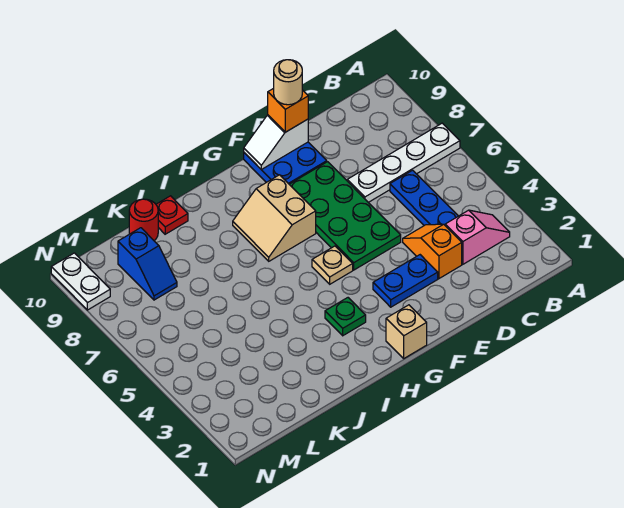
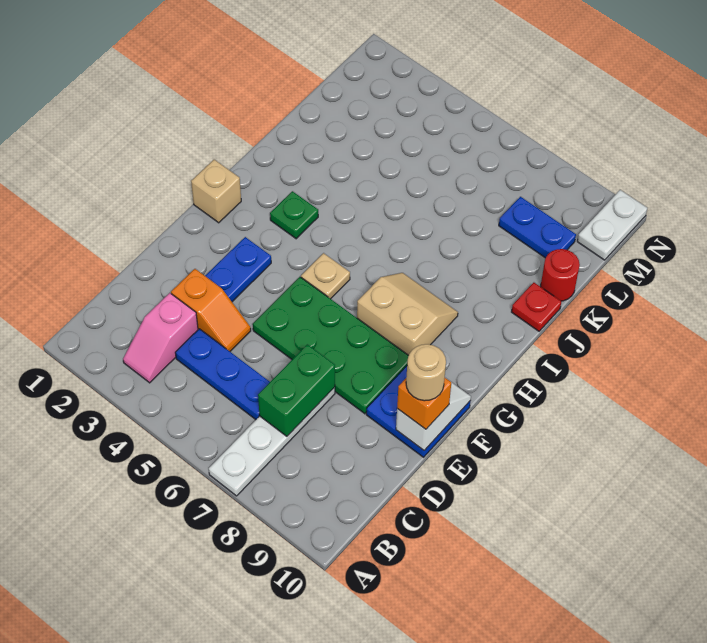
none -> green brick C7:D7 level 2
blue slope L8:L9 level 1 top 9 -> blue plate L8:L9 level 1
white plate N9:N10 level 1 -> white plate M10:N10 level 1

